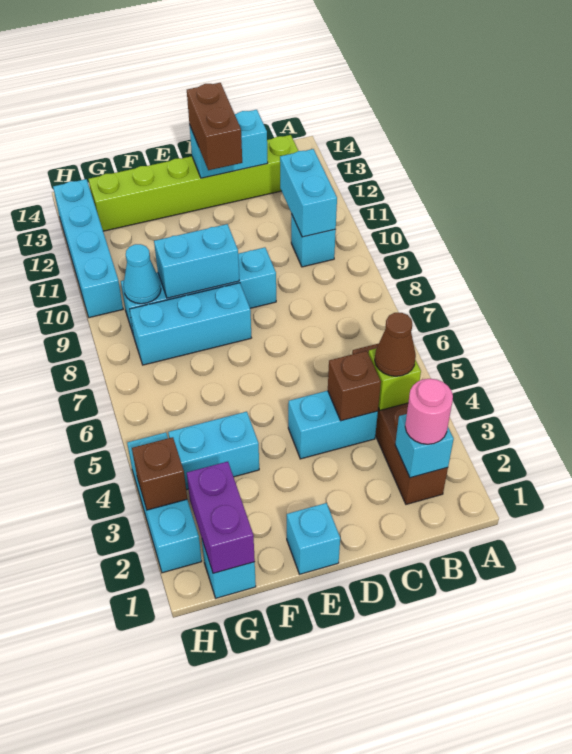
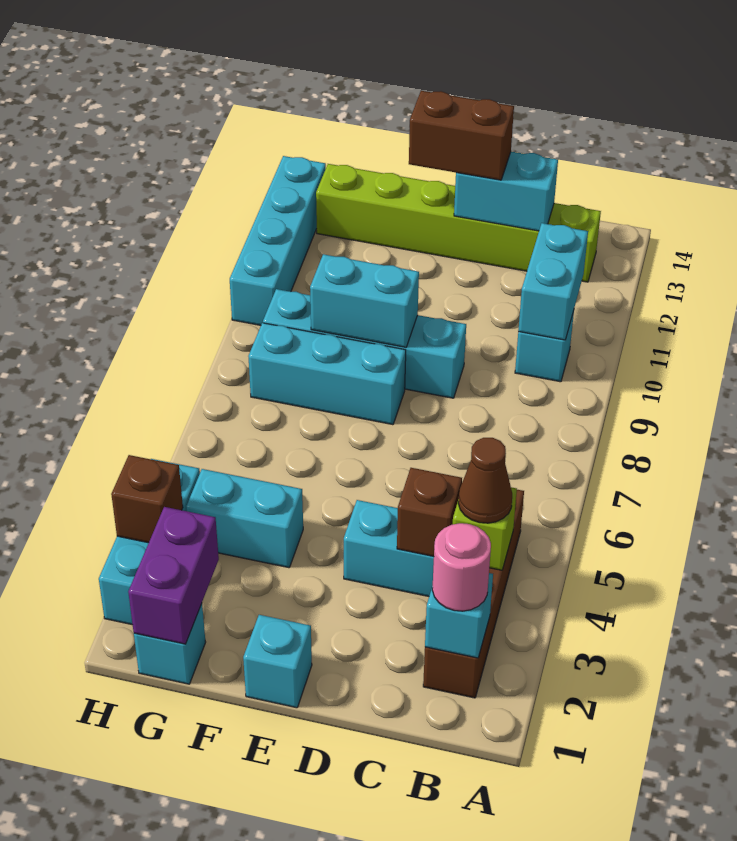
brown brick D12:D13 level 3 -> brown brick D13:E13 level 3
cyan cone G9 level 2 -> none

